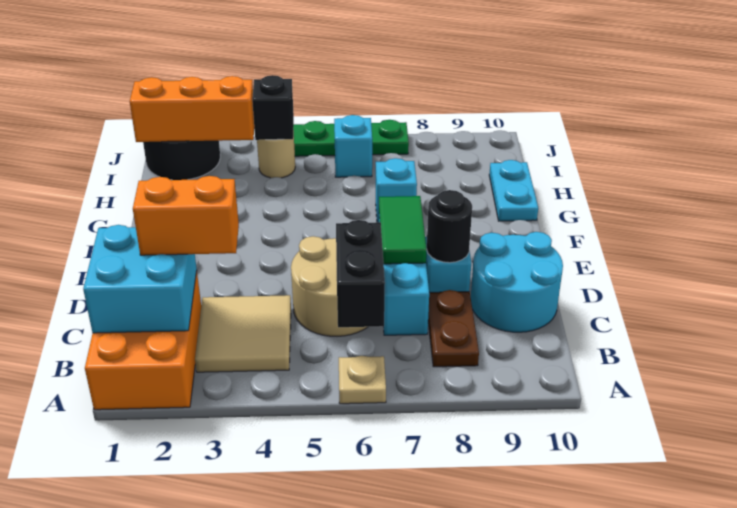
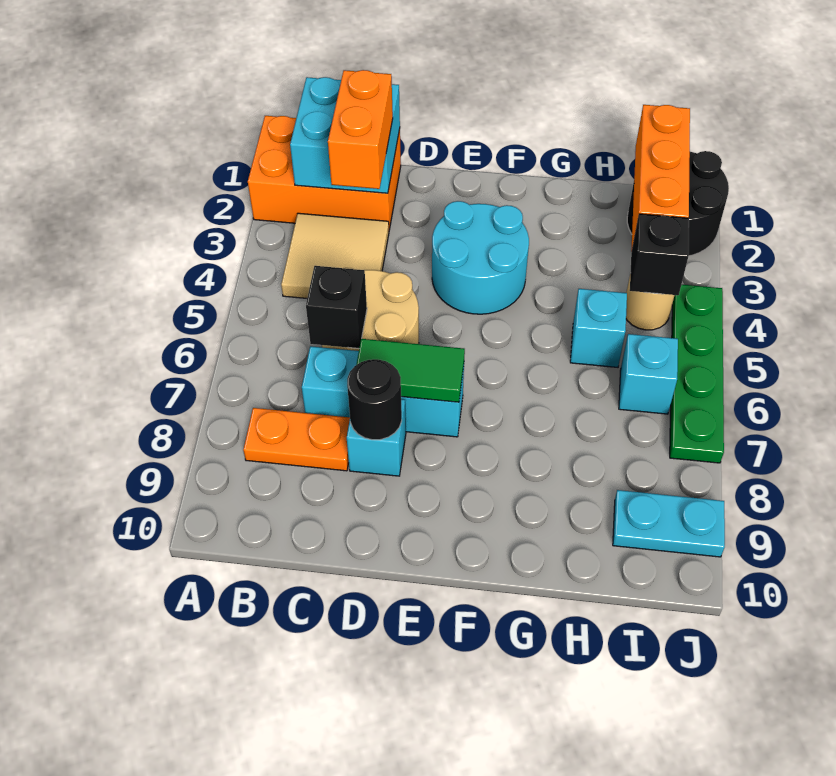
tan plate A6 level 1 -> none
black brick B6:C6 level 2 -> black brick C6 level 2
brown plate B8:C8 level 1 -> orange plate B8:C8 level 1
cyan round brick C9:D10 level 1 -> cyan round brick E3:F4 level 1
cyan brick G7 level 1 -> cyan brick H5 level 1
cyan plate G10:H10 level 1 -> cyan plate I9:J9 level 1

